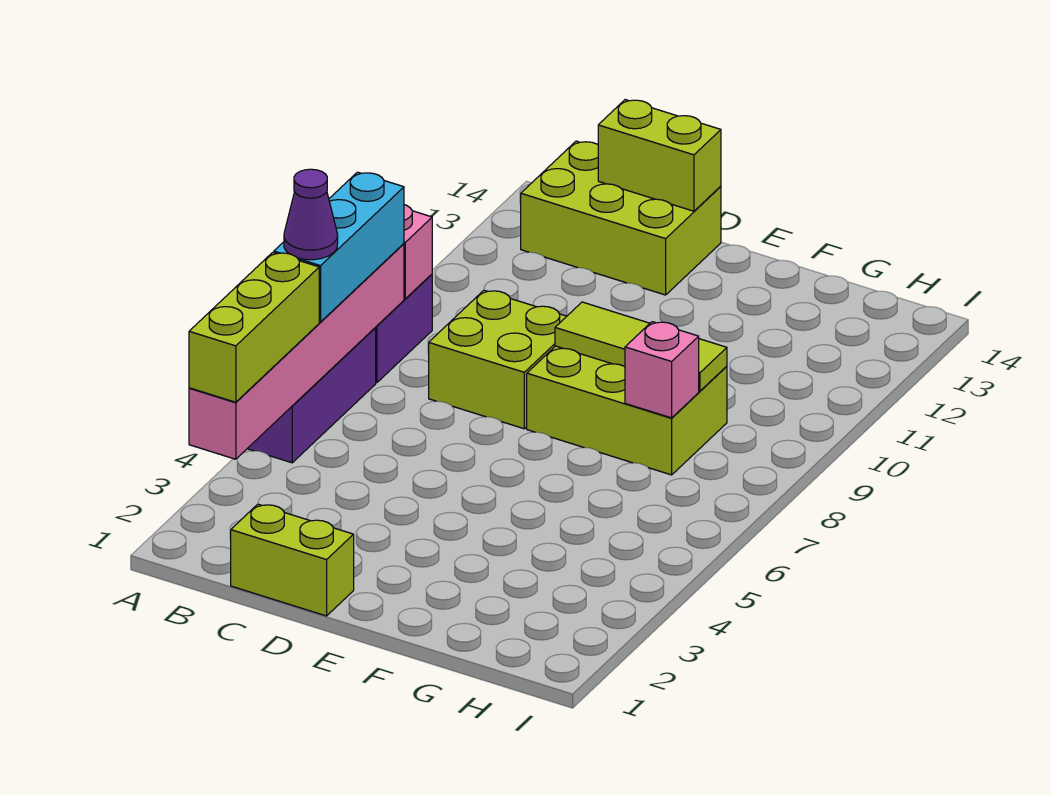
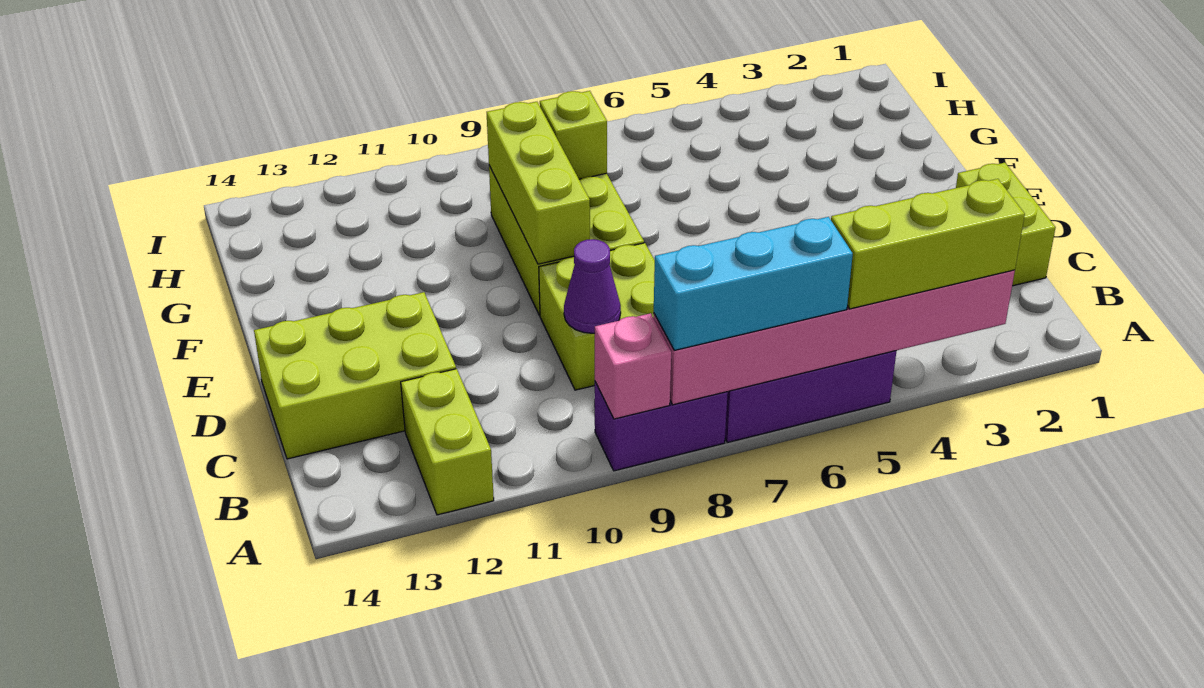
purple cone A6 level 4 -> purple cone C9 level 2
lime brick B13:D14 level 1 -> lime brick C12:D14 level 1
lime brick C14:D14 level 2 -> lime brick A12:B12 level 1
lime tile E9:G9 level 2 -> lime brick E9:G9 level 2
pink brick G8 level 2 -> lime brick G8 level 2

